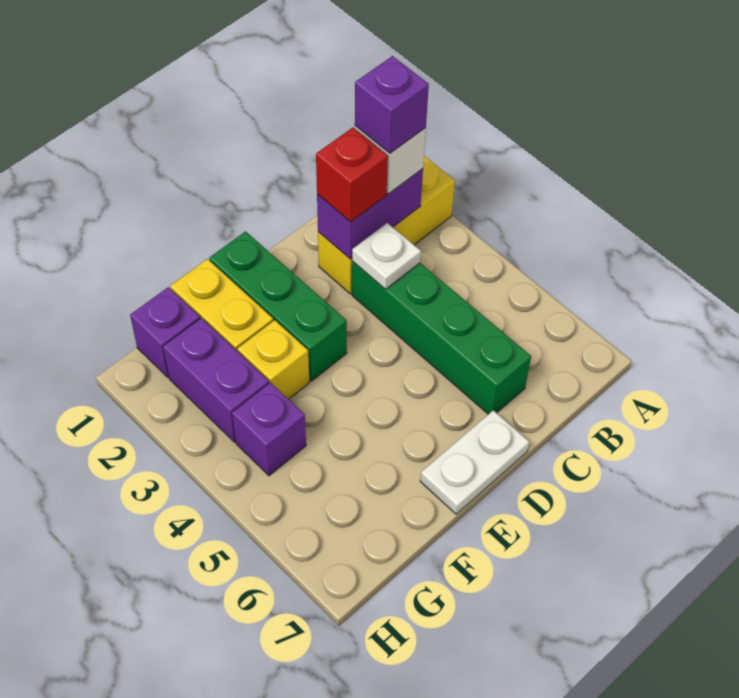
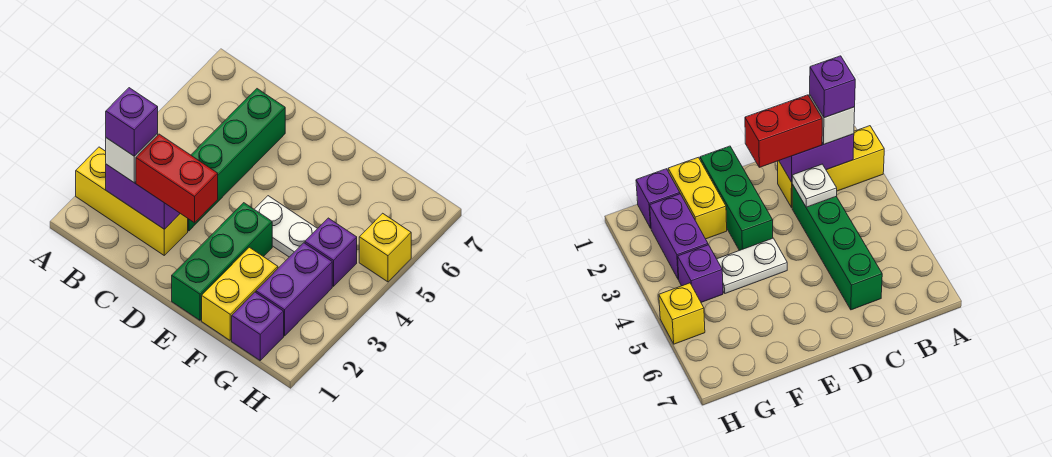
red brick C2 level 3 -> red brick C2:D2 level 3
white plate D7:E7 level 1 -> white plate E4:F4 level 1
yellow brick F3 level 1 -> yellow brick H5 level 1

